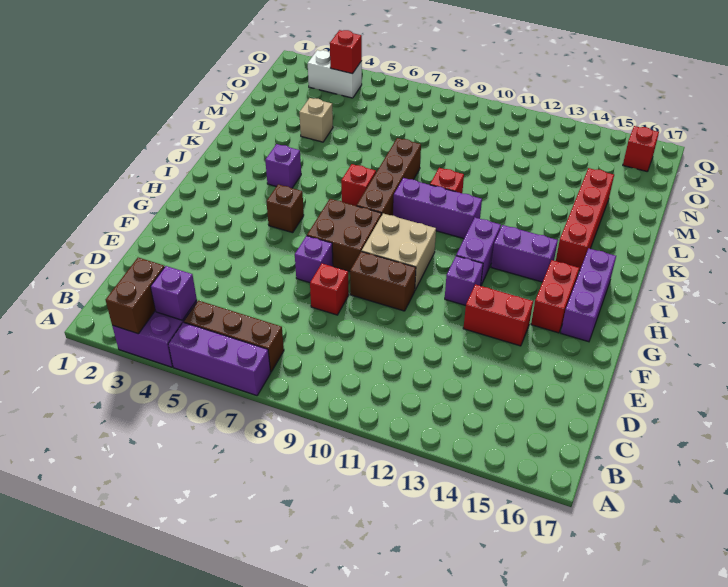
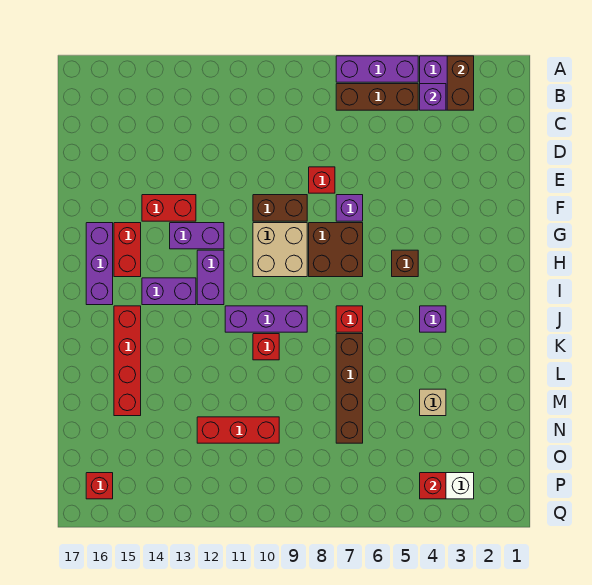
purple brick G12 level 1 -> purple brick G12:G13 level 1
brown brick I8:L8 level 1 -> brown brick K7:N7 level 1
none -> red brick N10:N12 level 1

